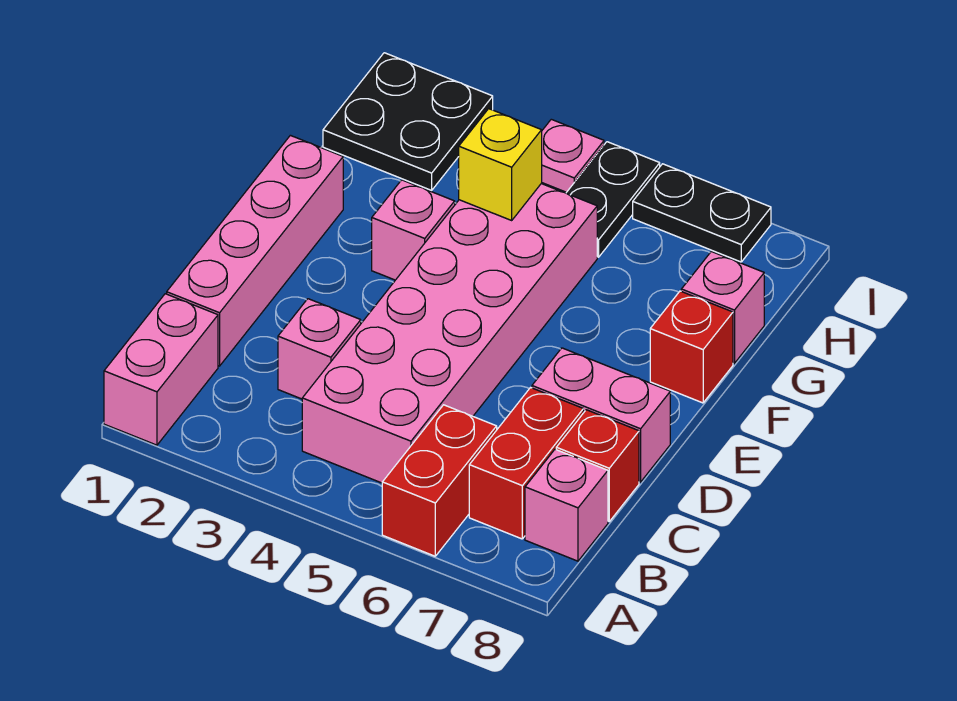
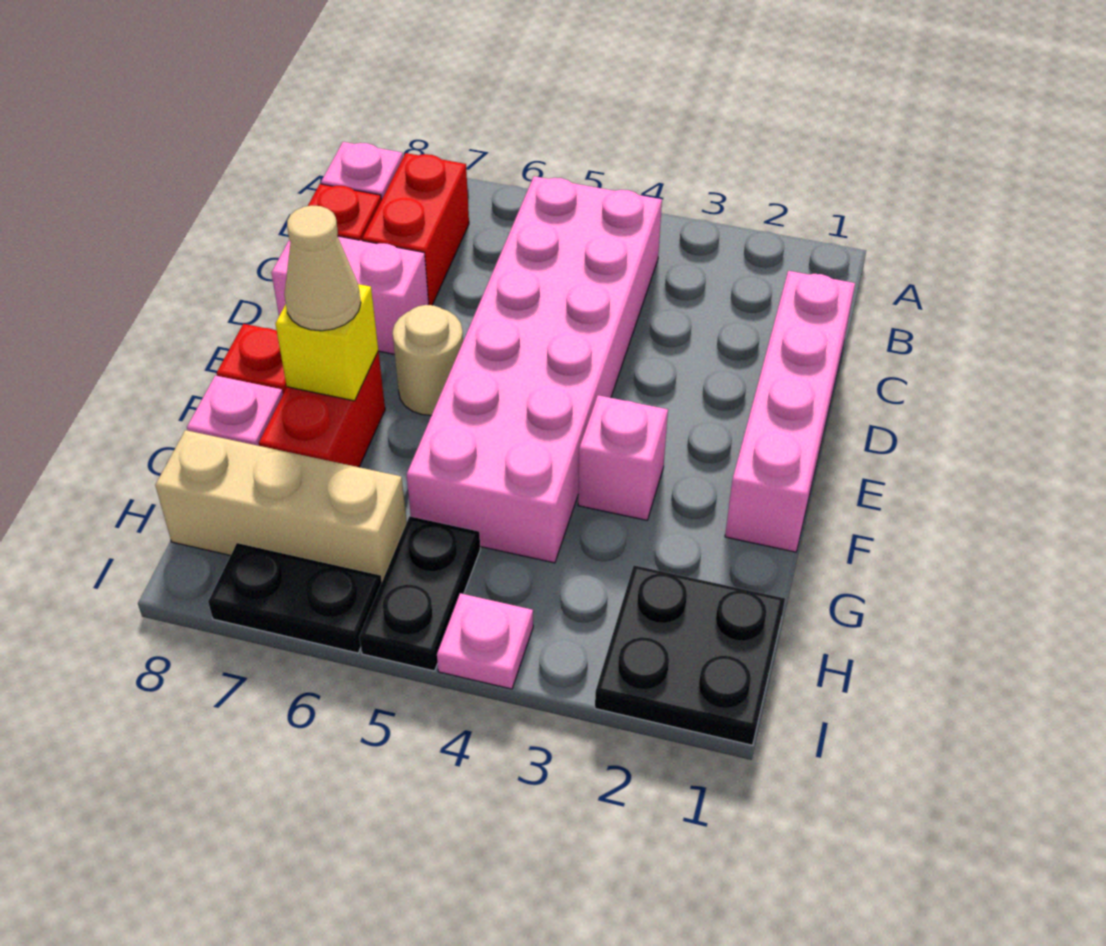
pink brick A1:B1 level 1 -> none
red brick A6:B6 level 1 -> red brick F7:G7 level 1
pink brick C3 level 1 -> none
none -> tan round brick E6 level 1
none -> tan cone F7 level 3
yellow brick G4 level 2 -> yellow brick F7 level 2
none -> tan brick H6:H8 level 1

